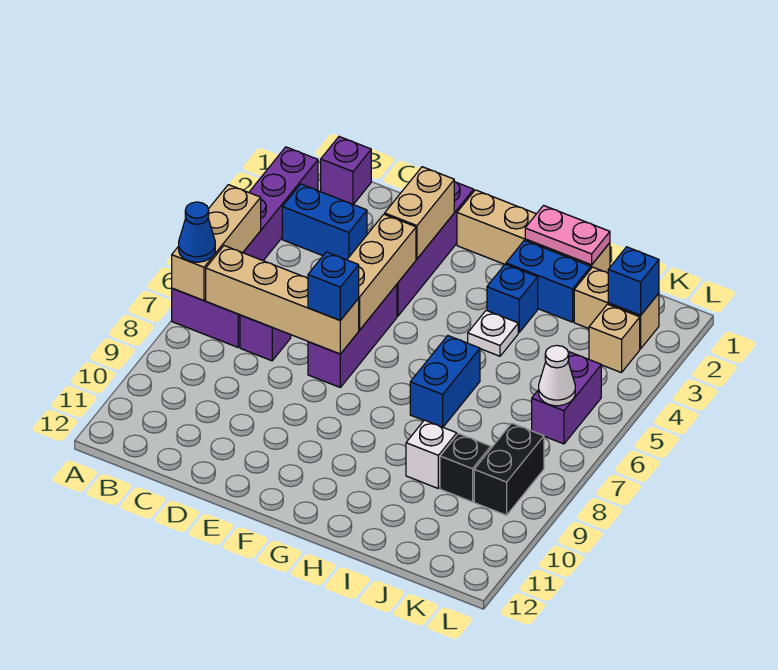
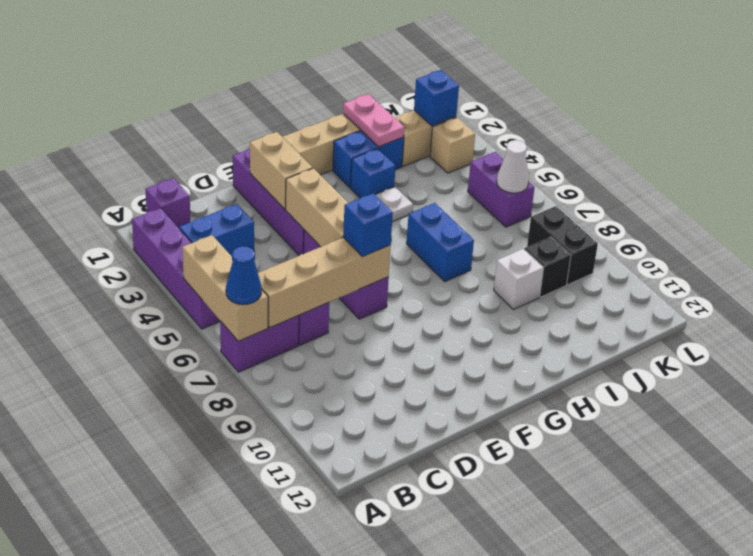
pink plate H1:I1 level 2 -> pink plate I1:I2 level 2

